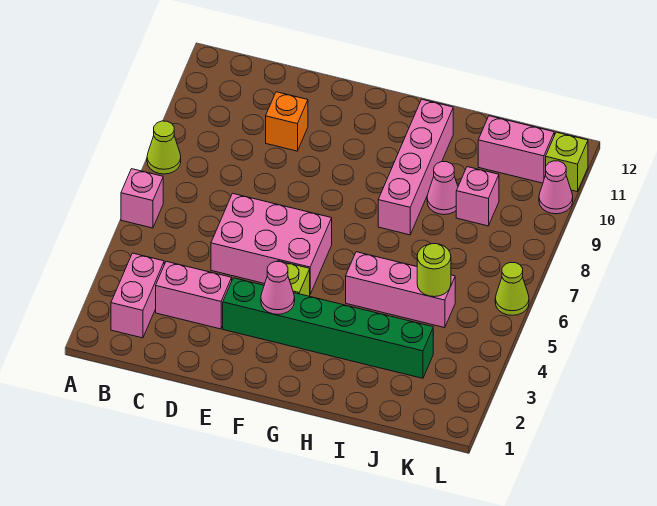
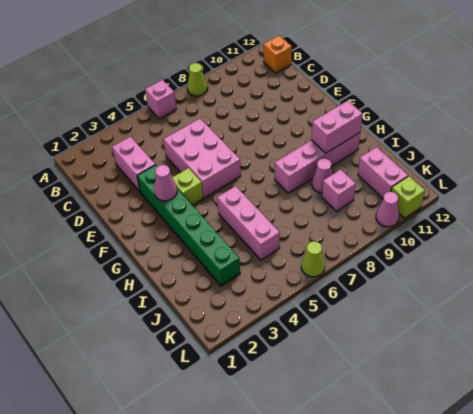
pink brick B2:B3 level 1 -> pink brick H10:H11 level 2
orange brick D10 level 1 -> orange brick B12 level 1
lime round brick J5 level 2 -> none

